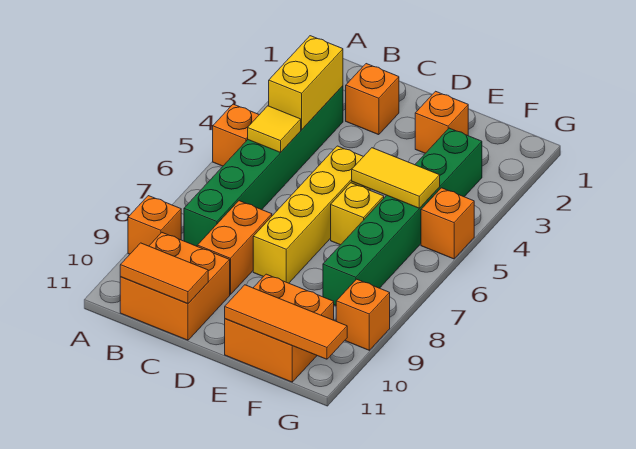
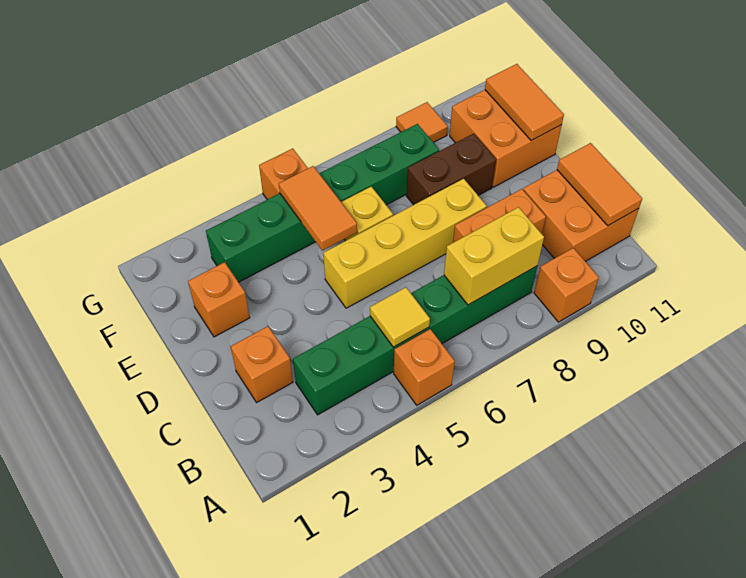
yellow brick B3:B4 level 2 -> yellow brick B7:B8 level 2
yellow tile E5:F5 level 2 -> orange tile E5:F5 level 2
none -> brown brick E8:E9 level 1
orange tile E11:G11 level 2 -> orange tile E11:F11 level 2
orange brick G9 level 1 -> orange tile G9 level 1

